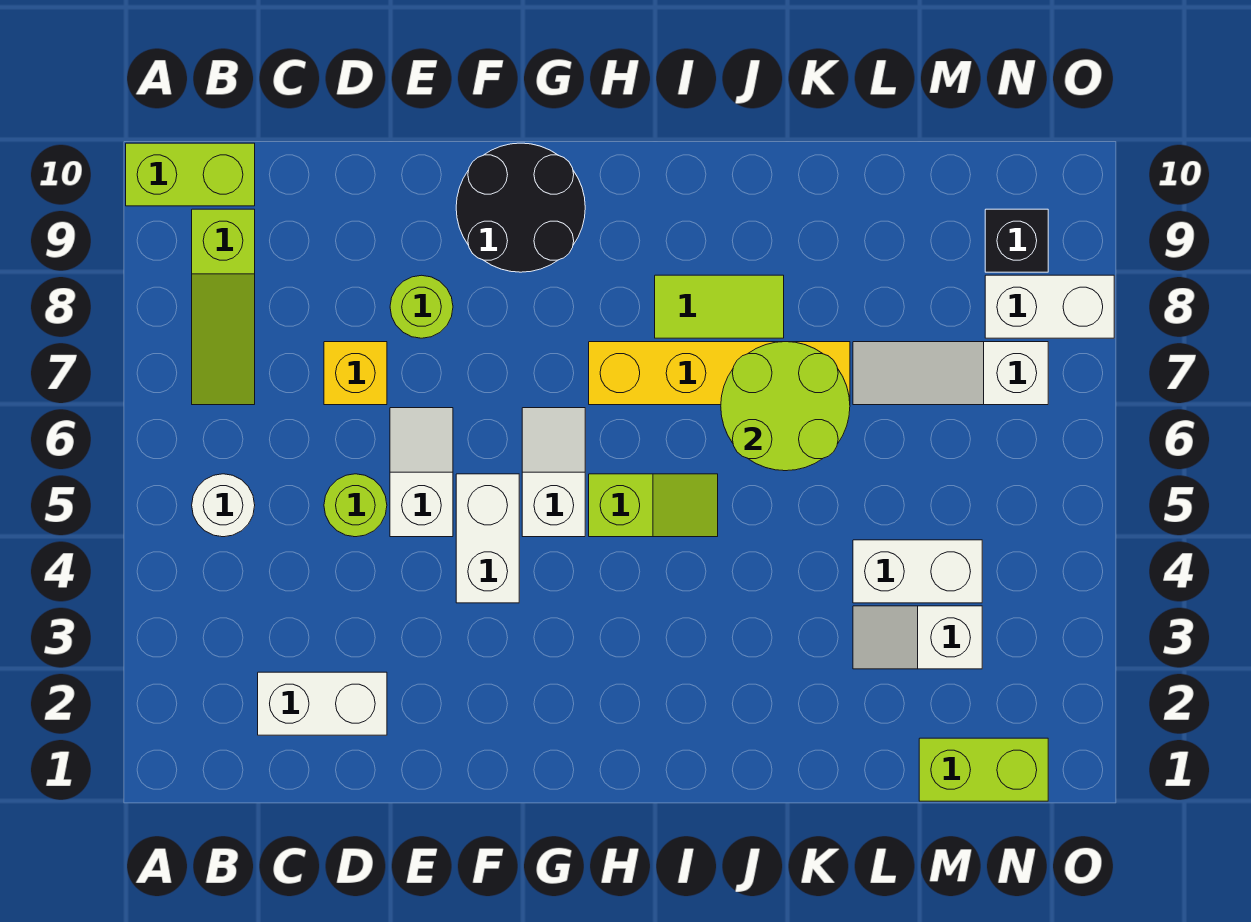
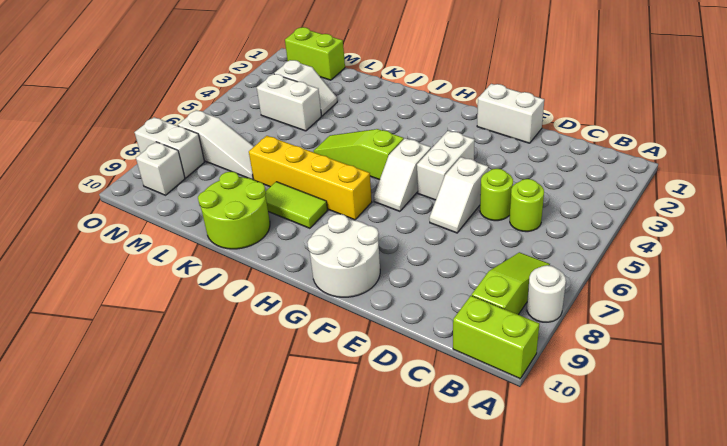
white round brick B5 level 1 -> white round brick A8 level 1
white brick C2:D2 level 1 -> white brick E1:F1 level 1
yellow brick D7 level 1 -> none
lime round brick E8 level 1 -> lime round brick C5 level 1
black round brick F9:G10 level 1 -> white round brick F9:G10 level 1
lime slope H5:I5 level 1 top H -> lime slope H5:J5 level 1 top H
lime round brick J6:K7 level 2 -> lime round brick J9:K10 level 1
black brick N9 level 1 -> white brick N9 level 1

